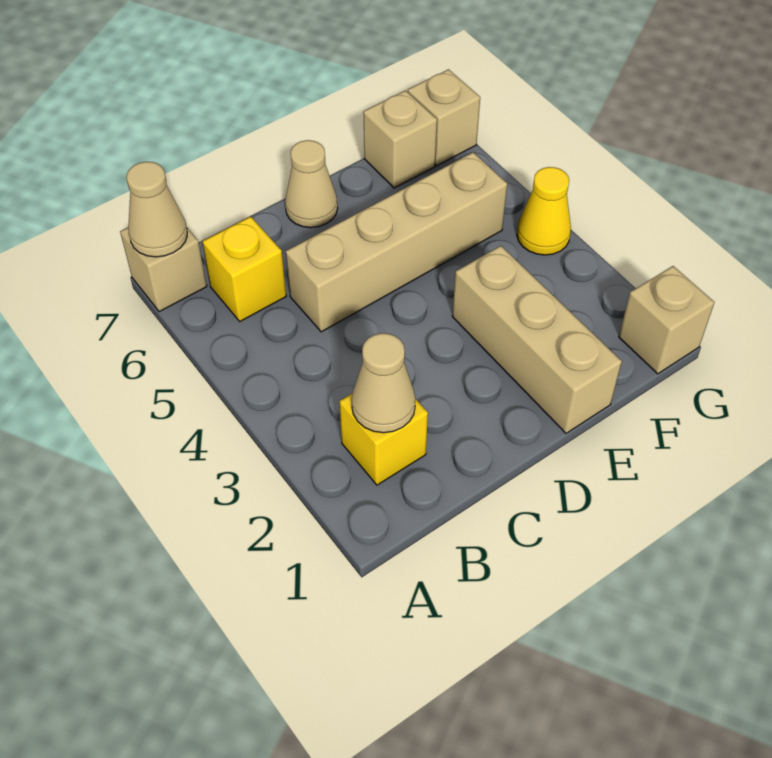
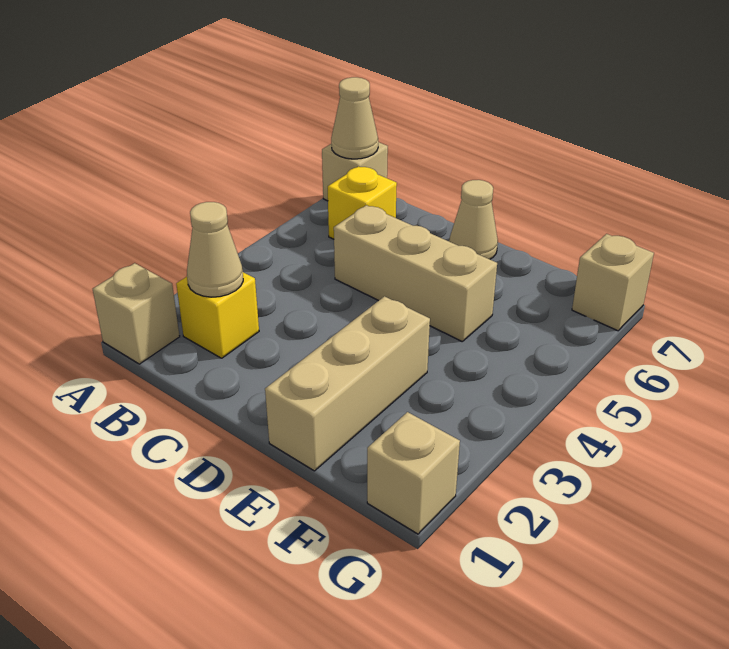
tan brick C5:F5 level 1 -> tan brick C5:E5 level 1
tan brick F7 level 1 -> tan brick A1 level 1
yellow cone G4 level 1 -> none

